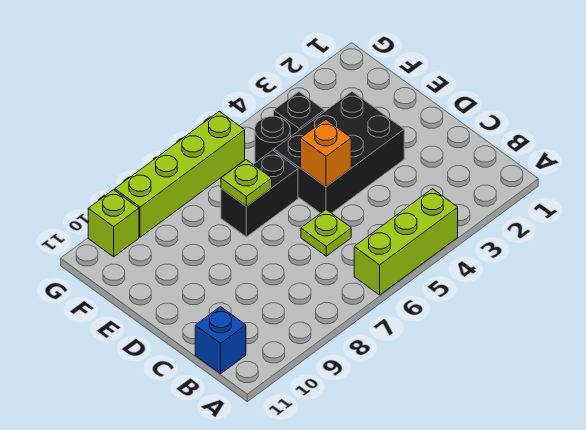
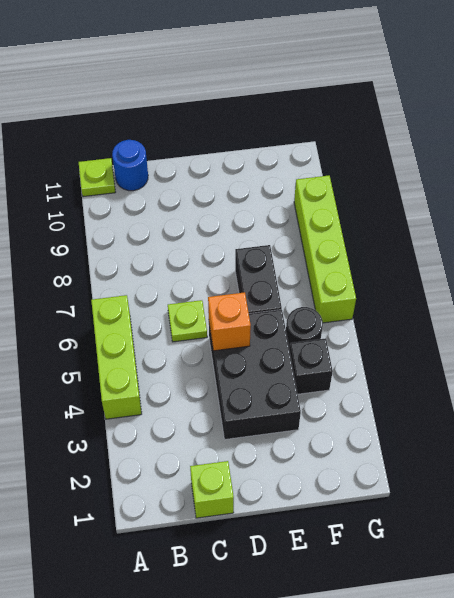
blue brick B11 level 1 -> blue round brick B11 level 1
lime plate E7 level 2 -> lime plate A11 level 1
lime brick G10 level 1 -> lime brick C1 level 1

